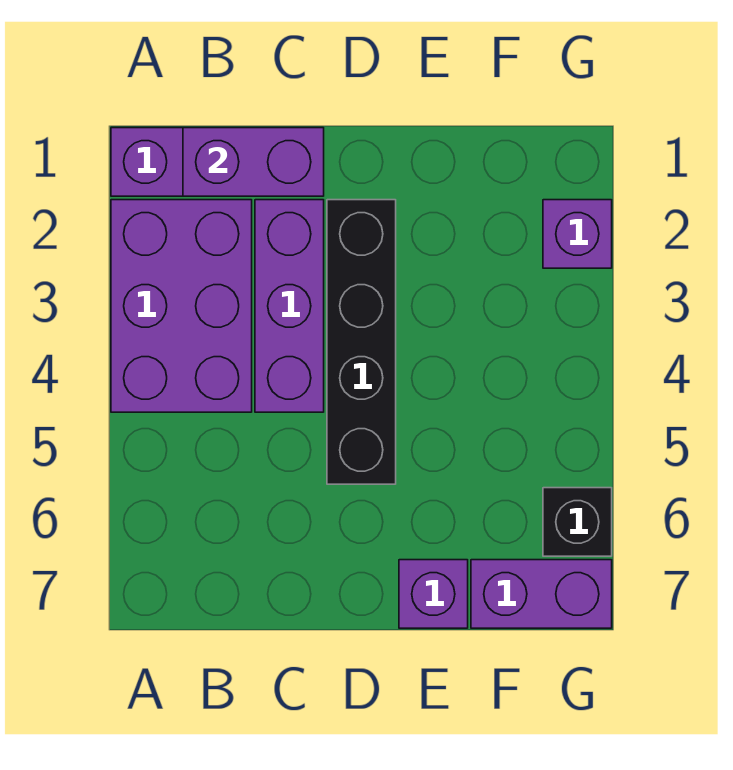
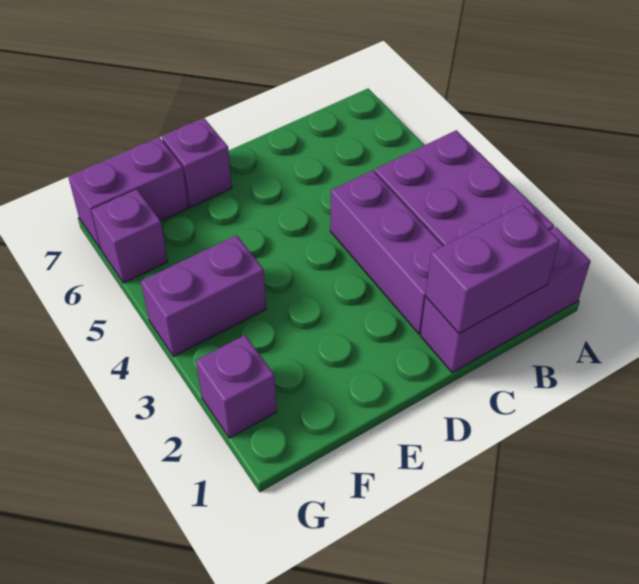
black brick D2:D5 level 1 -> none
none -> purple brick F4:G4 level 1
black brick G6 level 1 -> purple brick G6 level 1

